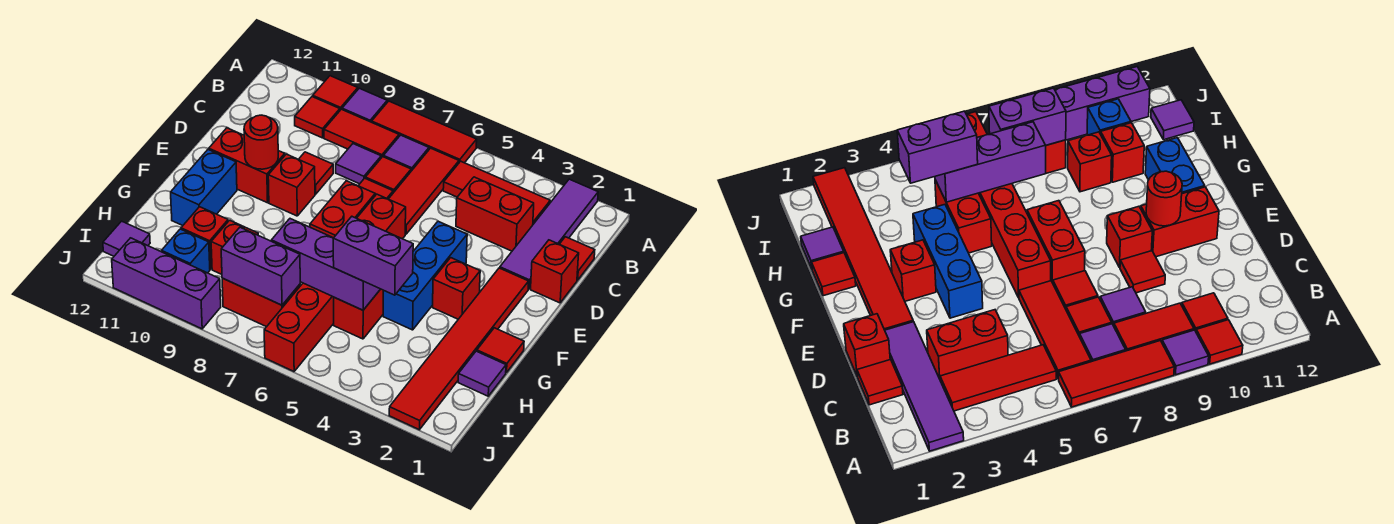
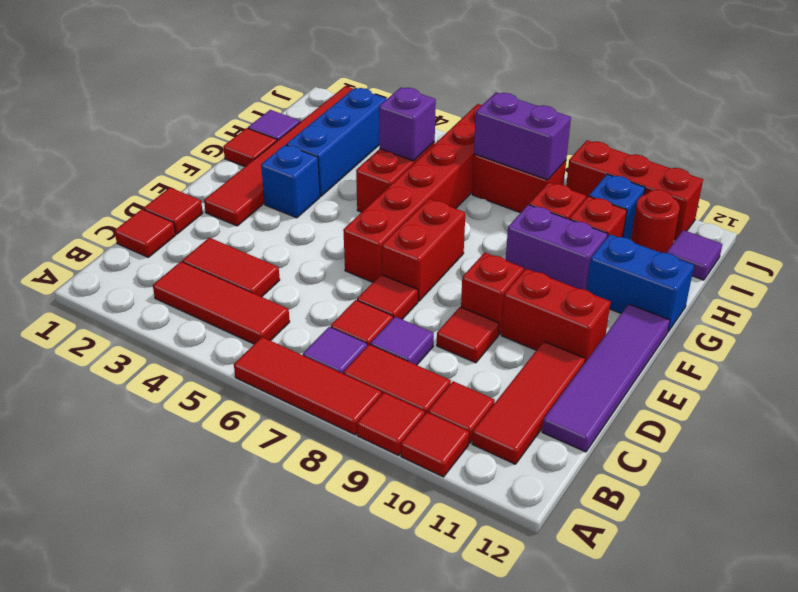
purple tile A2:D2 level 1 -> purple tile C12:F12 level 1
purple tile A9 level 1 -> red tile A9 level 1
red tile B6:D6 level 1 -> red tile B11:D11 level 1
red brick C3:C4 level 1 -> red tile C3:C4 level 1
red brick D1 level 1 -> red tile D1 level 1
blue brick E4:G4 level 1 -> blue brick G3:I3 level 1
red round brick E10 level 2 -> red round brick I11 level 1
red brick F3 level 1 -> blue brick F3 level 1
blue brick F11:G11 level 1 -> blue brick G11:G12 level 1
purple brick H4:H5 level 3 -> purple brick G9:G10 level 1
purple brick H5:H7 level 2 -> purple brick H5 level 2
purple brick J9:J11 level 1 -> red brick J9:J11 level 1

